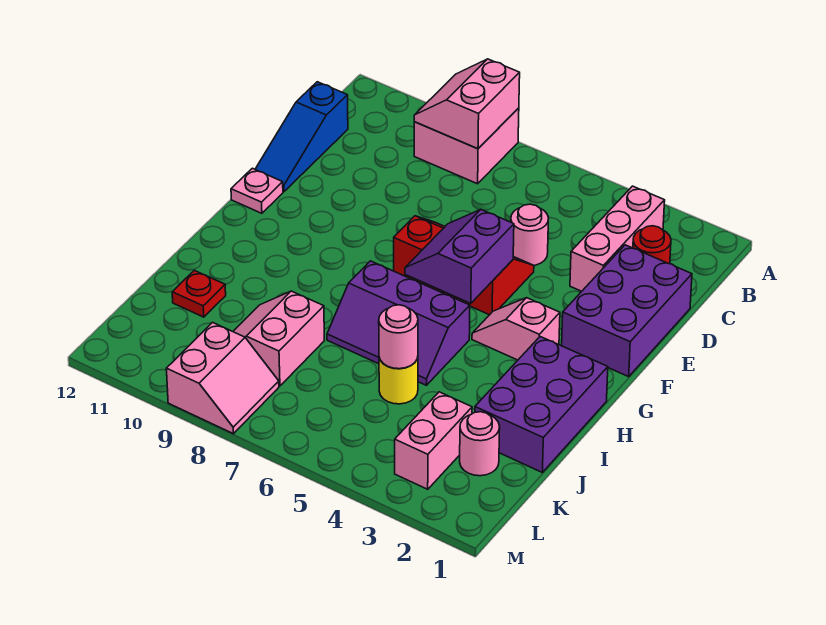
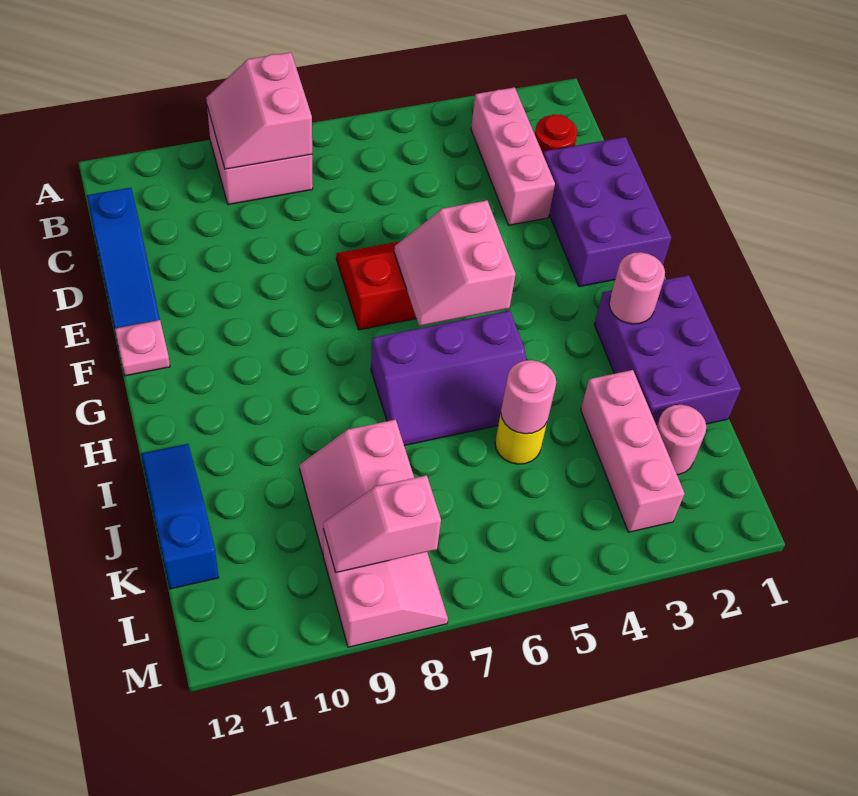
pink round brick D5 level 1 -> pink round brick H2 level 2
purple slope F5:G6 level 2 top 5 -> pink slope F5:G6 level 2 top 5
pink slope G3:G4 level 1 top 3 -> pink slope L8:L9 level 2 top 8
none -> blue slope I12:K12 level 1 top K
red plate J11 level 1 -> none
pink brick K3:L3 level 1 -> pink brick J3:L3 level 1

